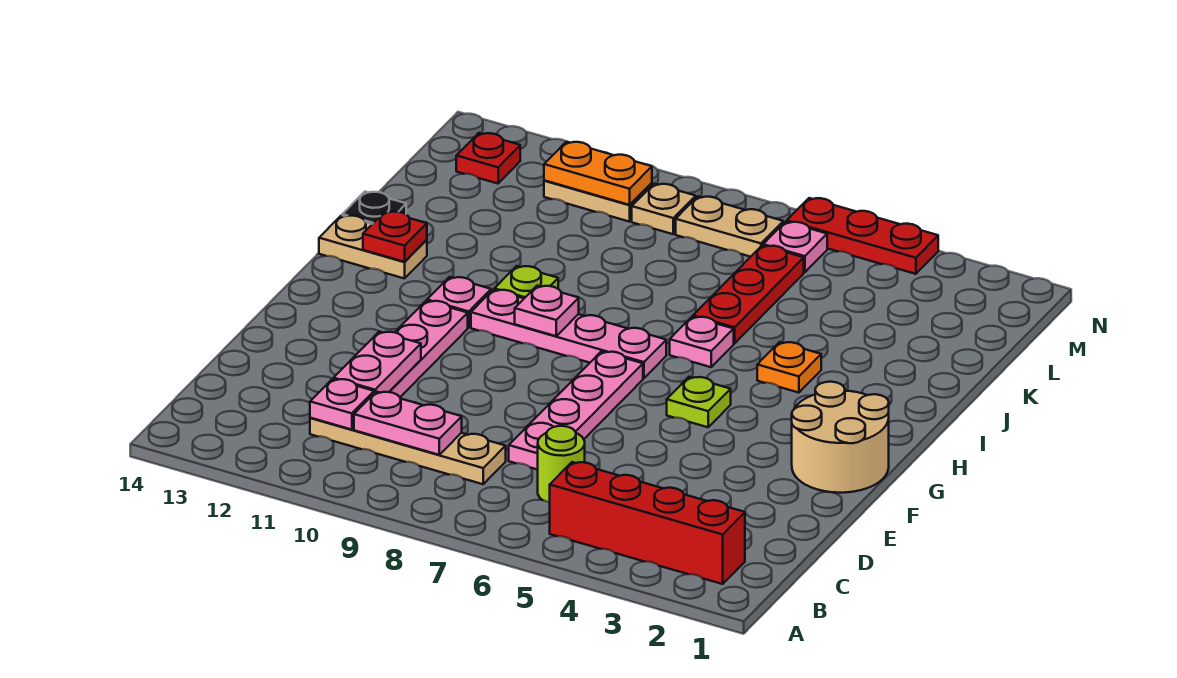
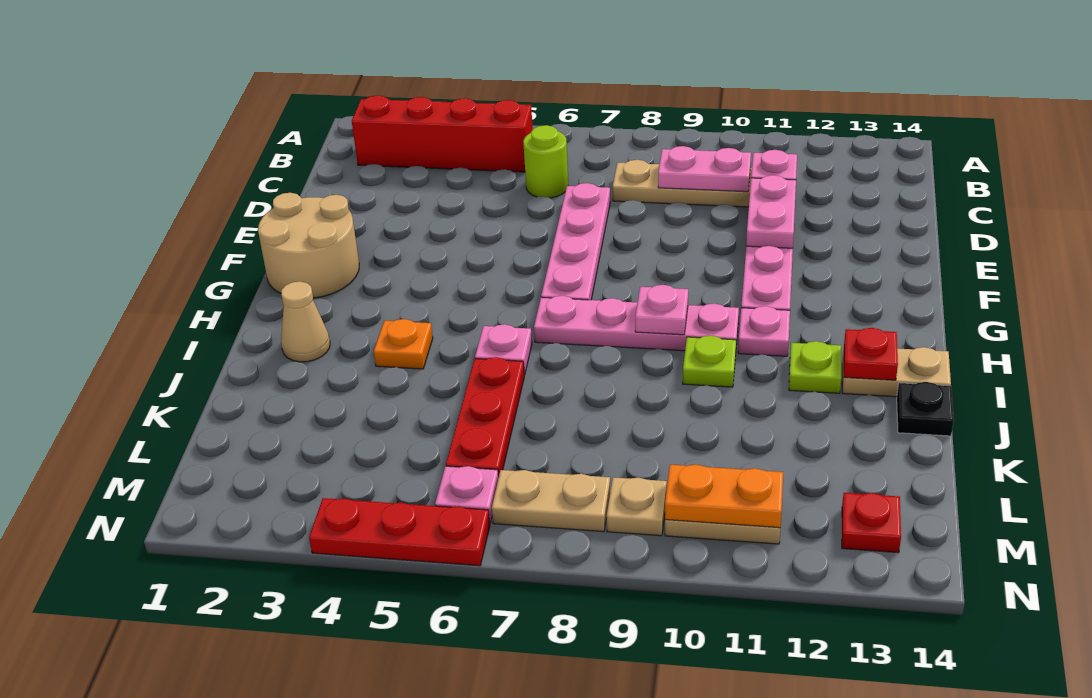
lime plate G5 level 1 -> lime plate I12 level 1
none -> tan cone I2 level 1

